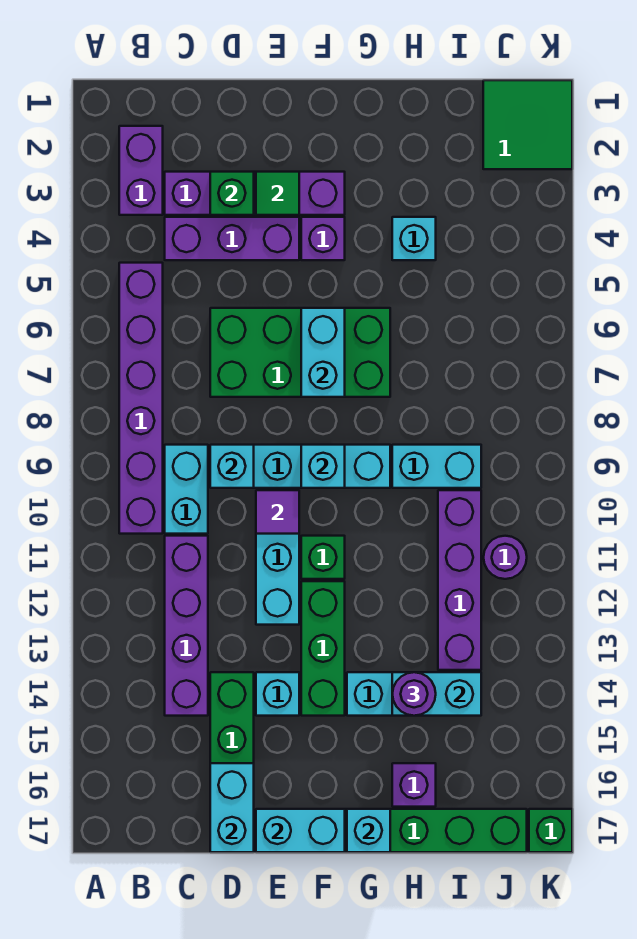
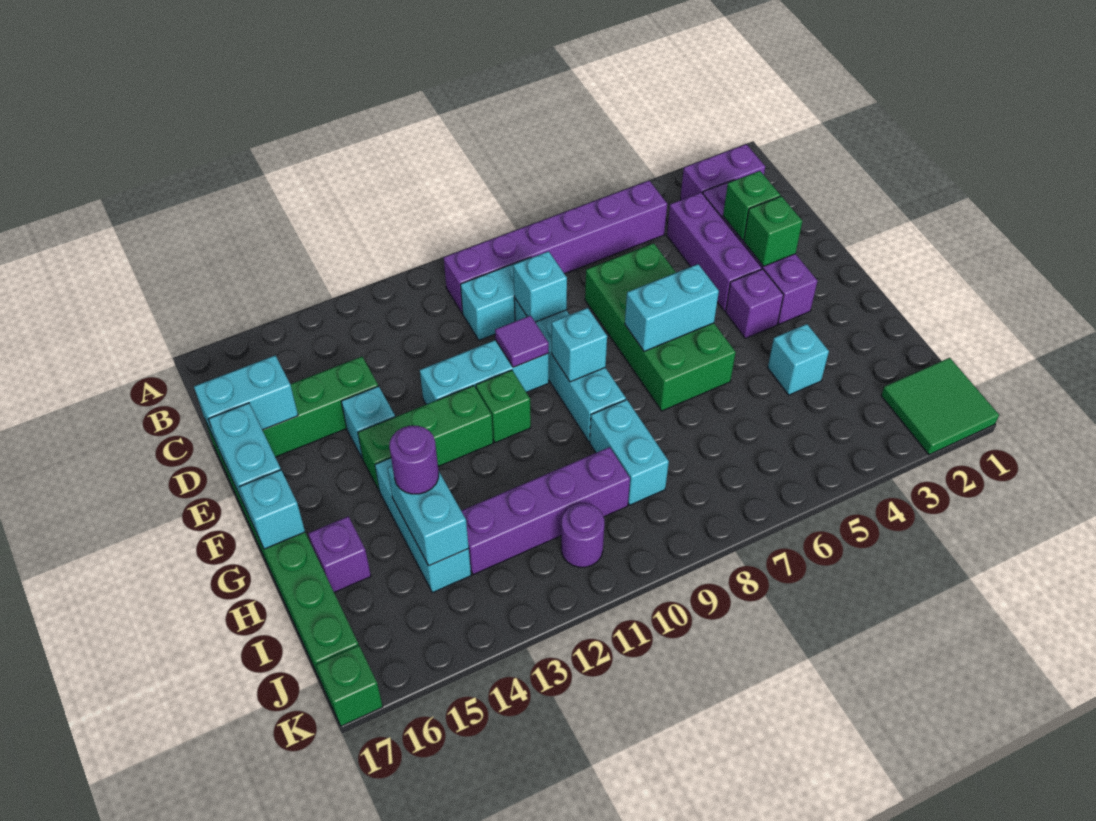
purple brick C11:C14 level 1 -> none
green tile E3 level 2 -> green brick E3 level 2

